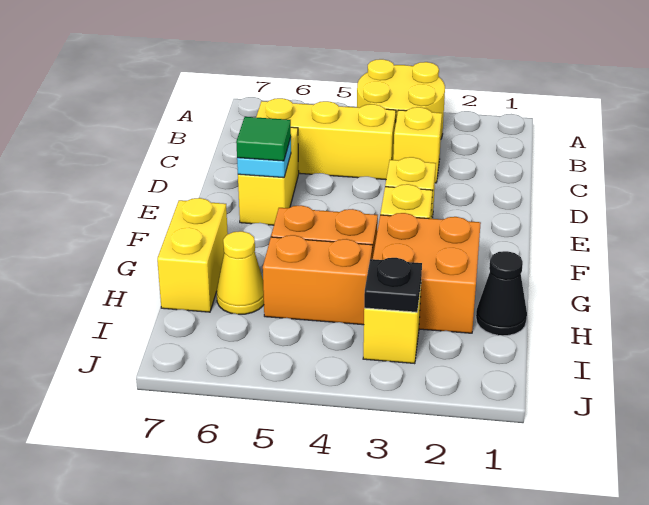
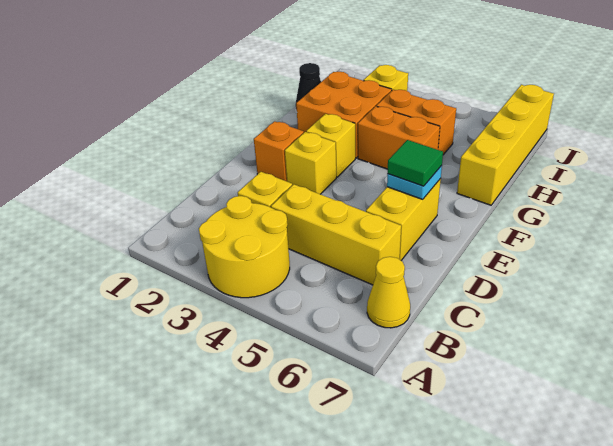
none -> orange brick E2 level 1
yellow brick G7:H7 level 1 -> yellow brick G7:J7 level 1
yellow cone H6 level 1 -> yellow cone B7 level 1
black plate I3 level 2 -> none

